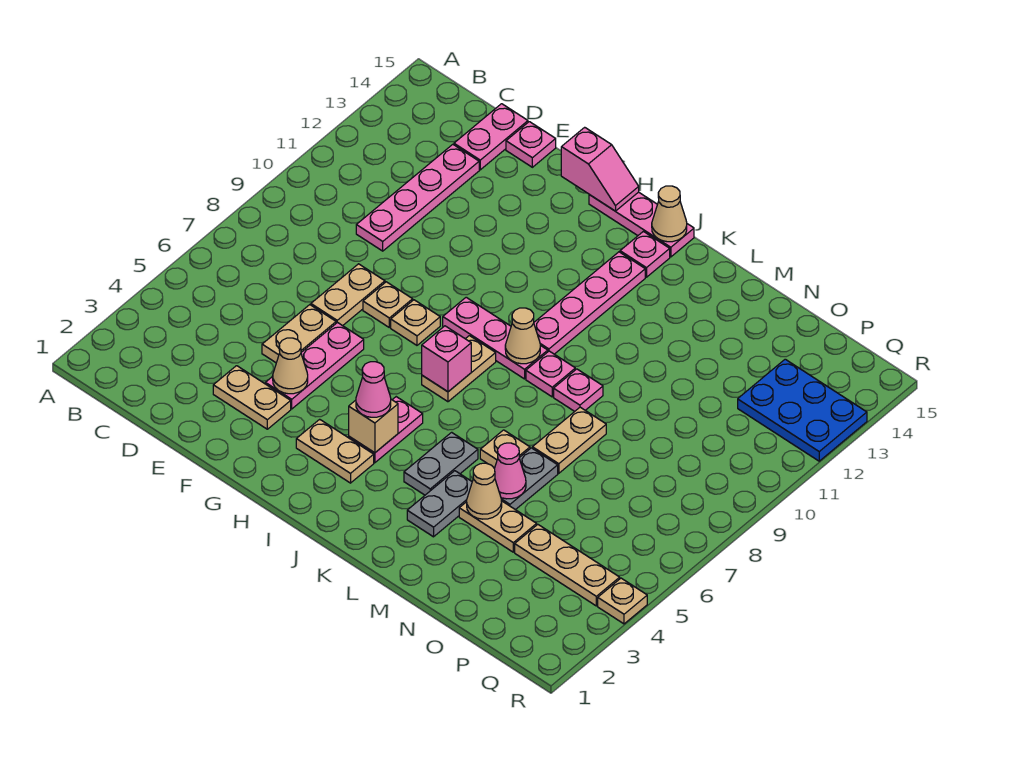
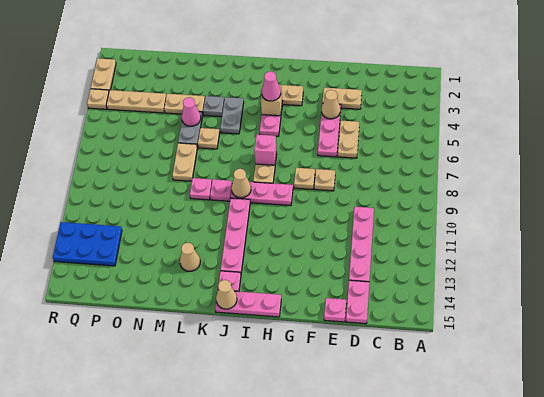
tan plate E7:E8 level 1 -> tan plate R2:R3 level 1
pink slope G15:H15 level 2 top G -> none
grey plate L3:L4 level 1 -> grey plate L4 level 1
tan cone M4 level 2 -> tan cone L13 level 1

